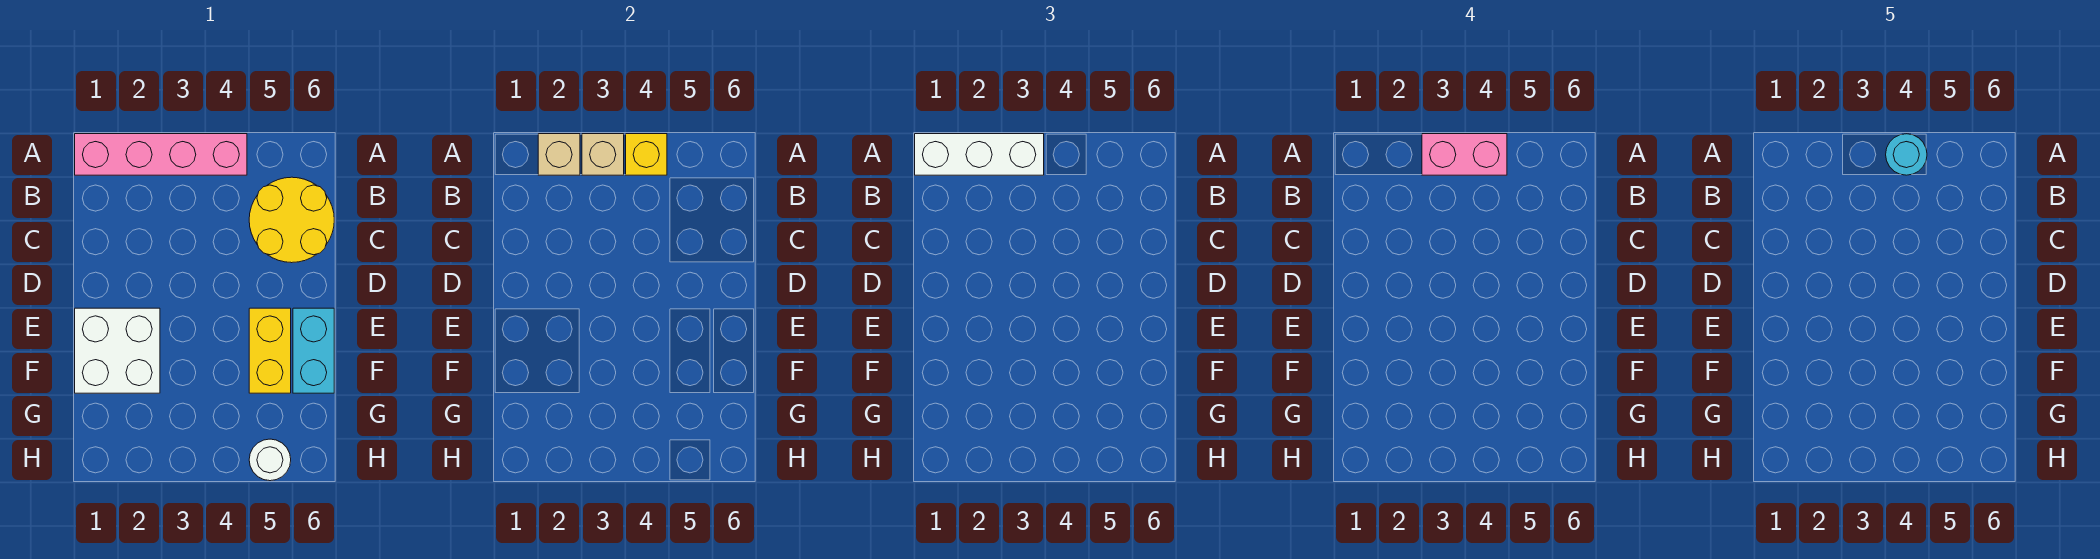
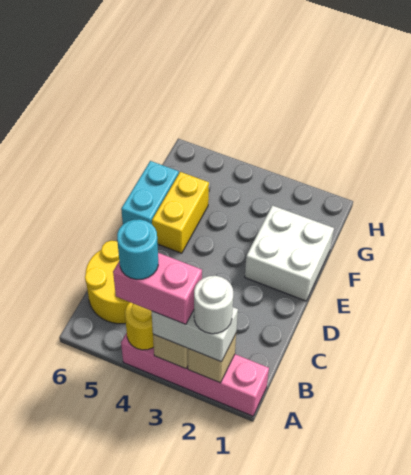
white brick A1:A3 level 3 -> white brick A2:A3 level 3
yellow brick A4 level 2 -> yellow round brick A4 level 2
white round brick H5 level 1 -> white round brick A2 level 4

